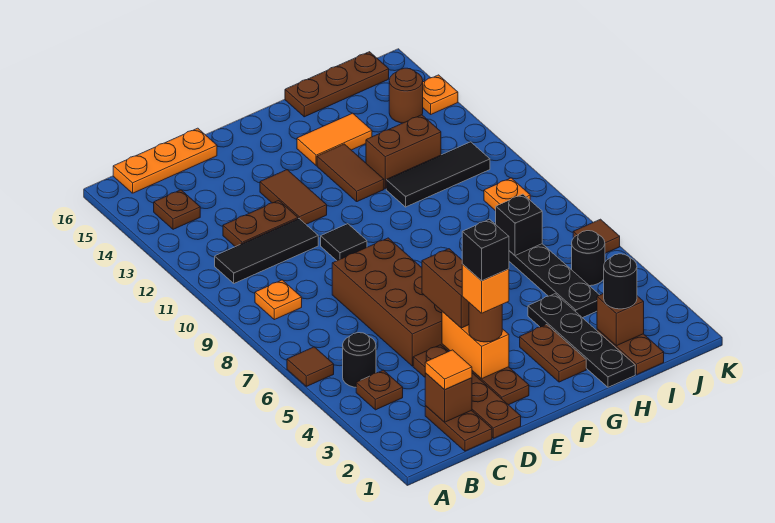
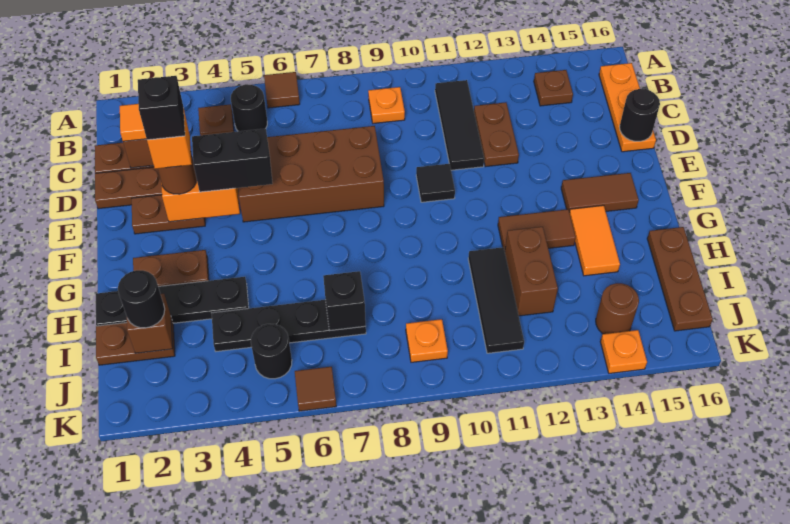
none -> black round brick D16 level 2
brown brick E4:E5 level 3 -> black brick E4:E5 level 3
brown tile E12:E13 level 1 -> brown tile F14:F15 level 1

